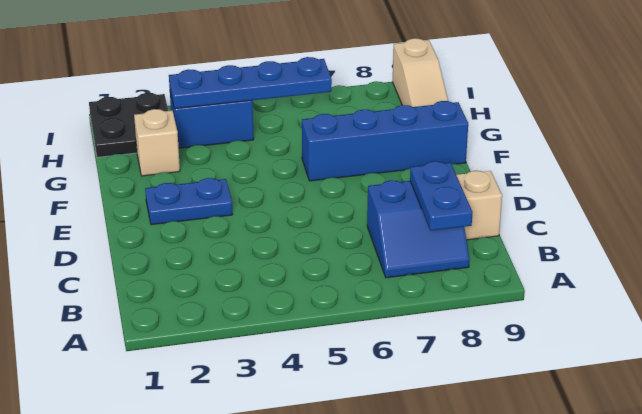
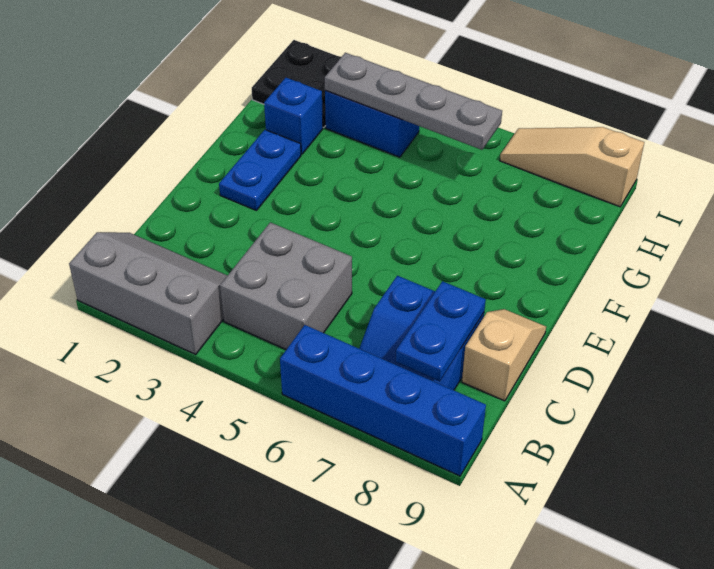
none -> grey slope A1:B3 level 1 top A
none -> grey brick B4:C5 level 1
blue plate E2:E3 level 1 -> blue plate E2:F2 level 1
blue brick F6:F9 level 1 -> blue brick A6:A9 level 1
tan brick G2 level 1 -> blue brick G2 level 1
tan slope G9:I9 level 1 top I -> tan slope I7:I9 level 1 top 9
blue plate H3:H6 level 2 -> grey plate H3:H6 level 2

